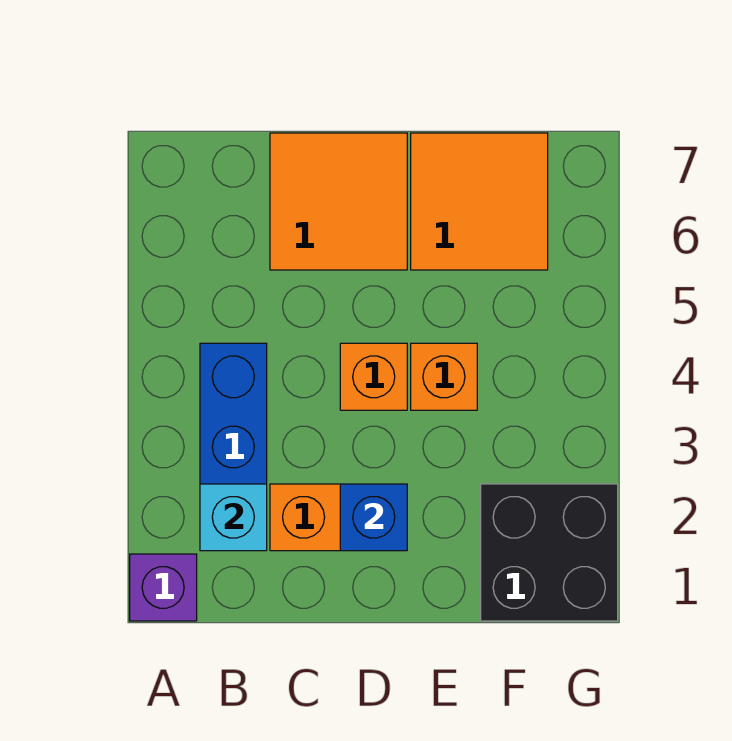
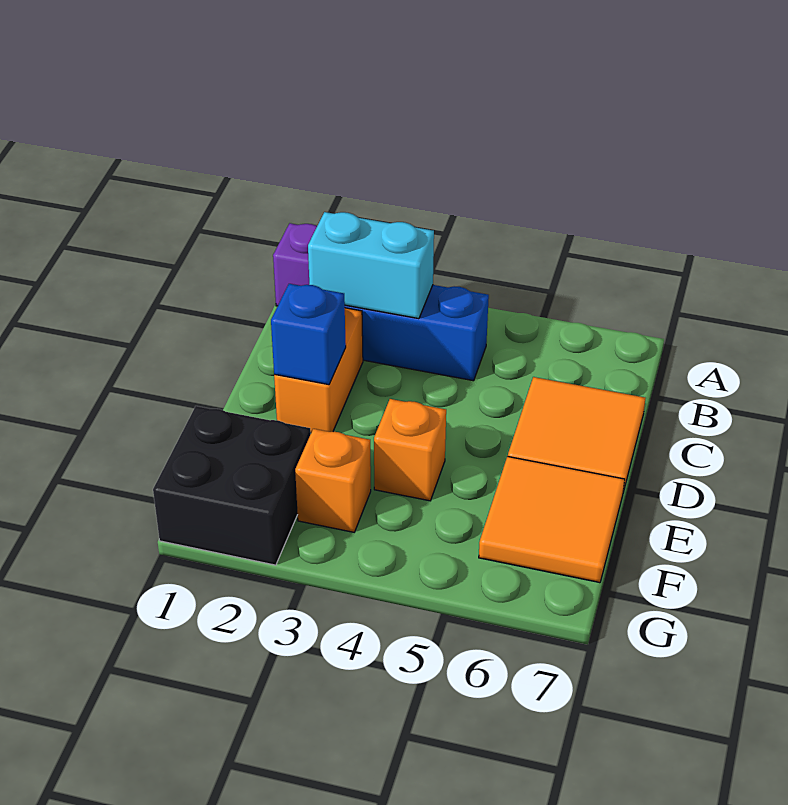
cyan brick B2 level 2 -> cyan brick B2:B3 level 2
orange brick D4 level 1 -> orange brick F3 level 1

